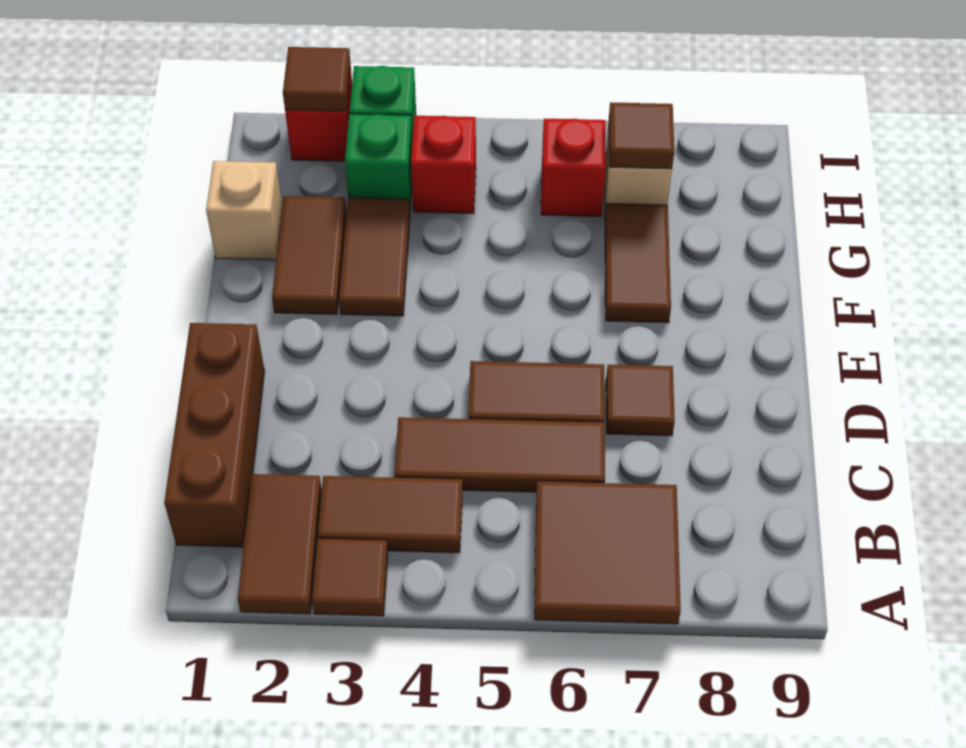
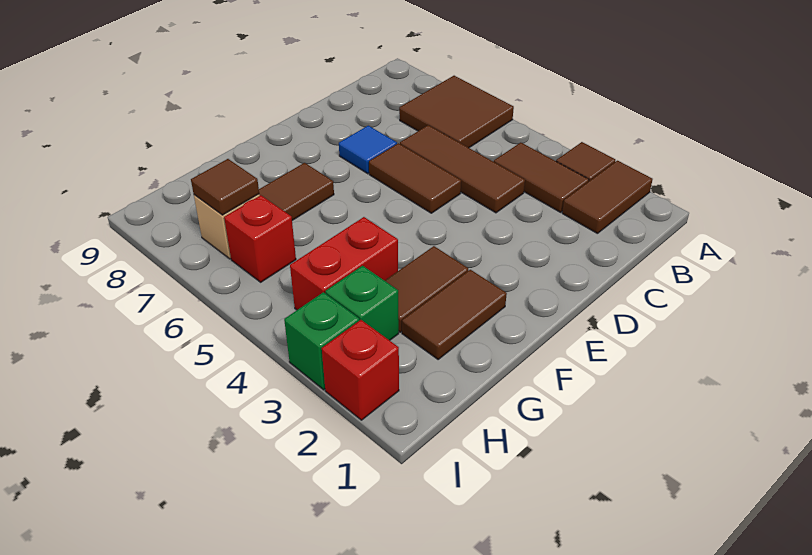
brown brick B1:D1 level 1 -> none
brown tile D7 level 1 -> blue tile D7 level 1
tan brick G1 level 1 -> none
red brick H4 level 1 -> red brick G4:H4 level 1
brown tile I2 level 2 -> none

